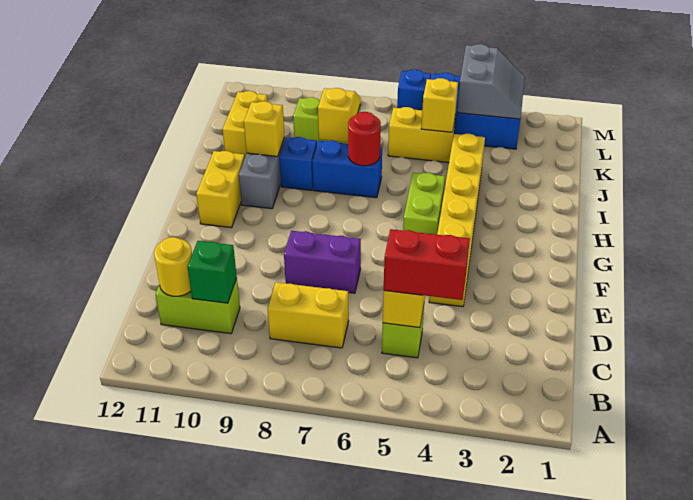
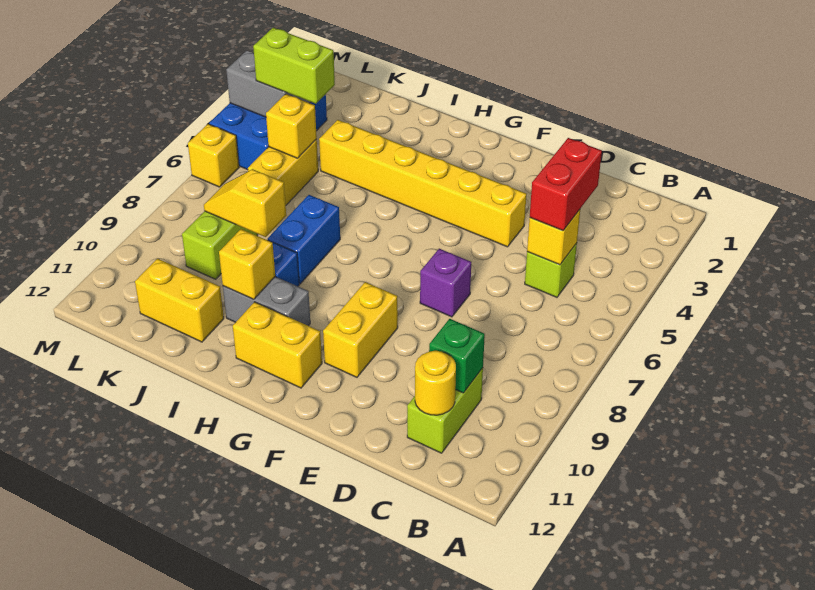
yellow brick C7:C8 level 1 -> yellow brick F9:F10 level 1
purple brick E7:E8 level 1 -> purple brick E7 level 1
lime brick G5:H5 level 1 -> lime brick K4:L4 level 3
red round brick I7 level 2 -> none
blue brick M6 level 1 -> yellow brick M6 level 1

